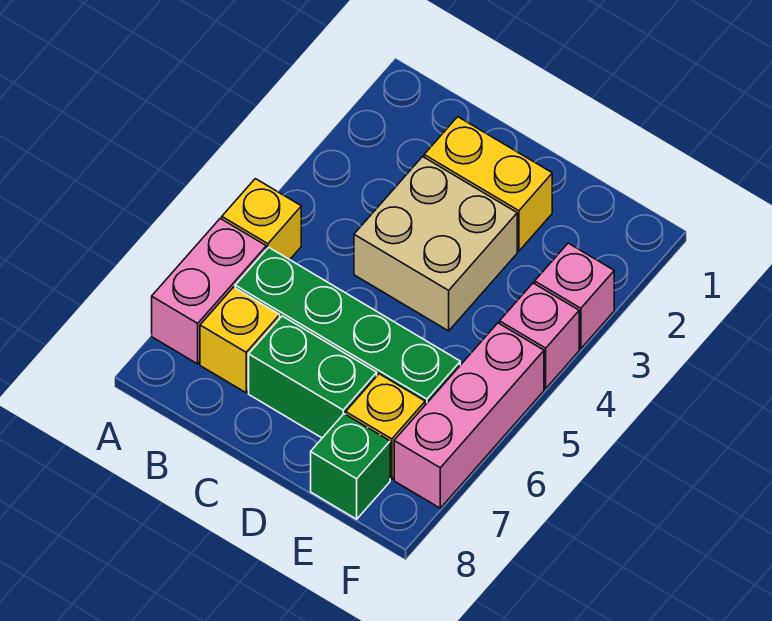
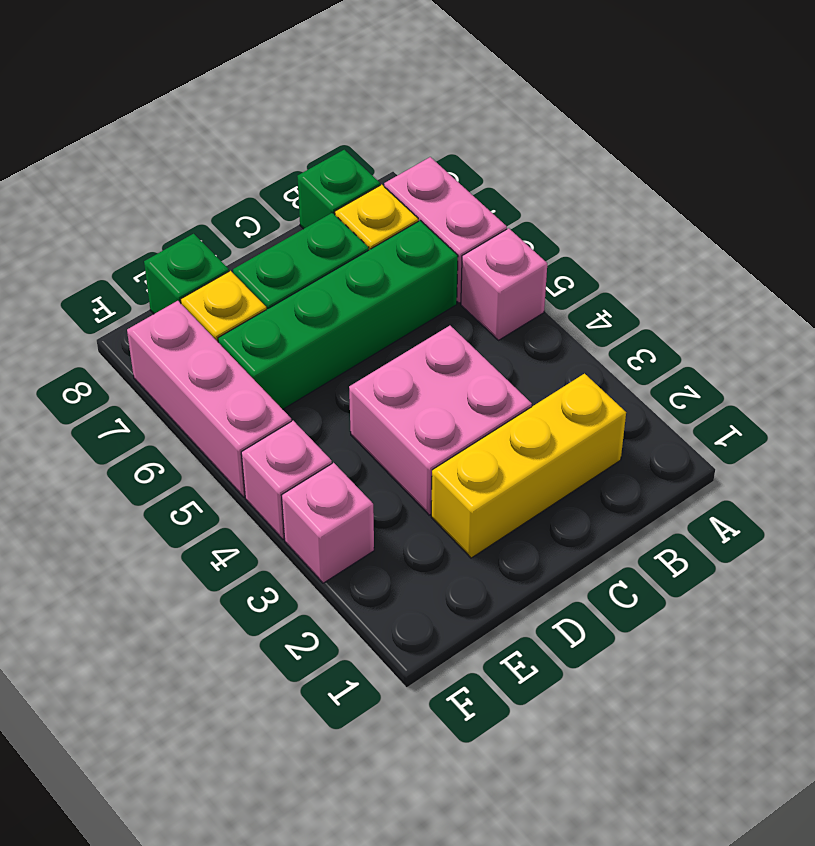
yellow brick A5 level 1 -> pink brick A5 level 1
none -> green brick B8 level 1
yellow brick C2:D2 level 1 -> yellow brick B2:D2 level 1
tan brick C3:D4 level 1 -> pink brick C3:D4 level 1

